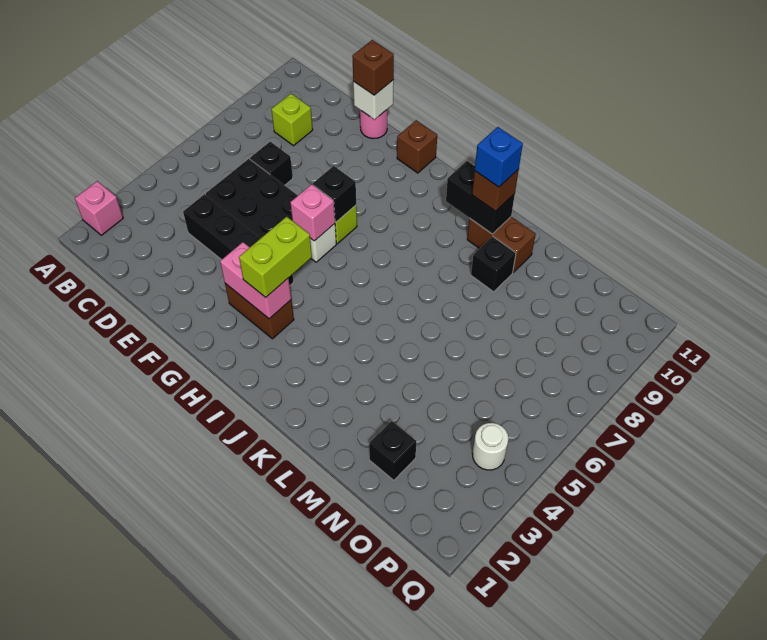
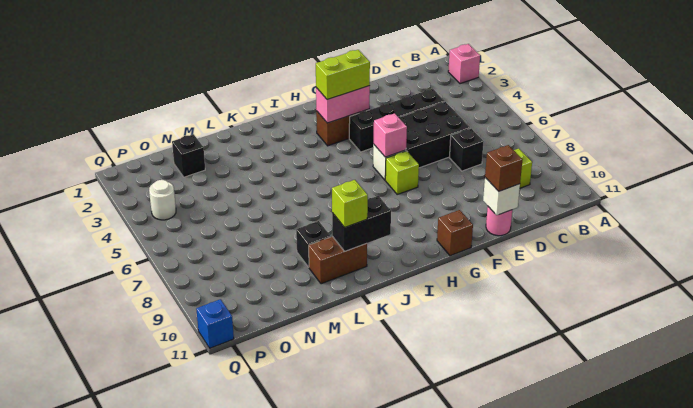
black brick G7 level 2 -> none
lime brick H3:H4 level 3 -> lime brick G3:H3 level 3
brown brick K10 level 3 -> lime brick K10 level 3
blue brick K10 level 4 -> blue brick Q11 level 1

